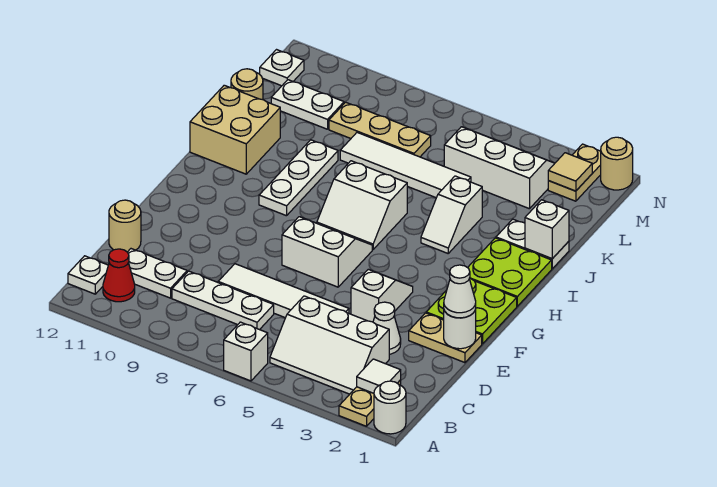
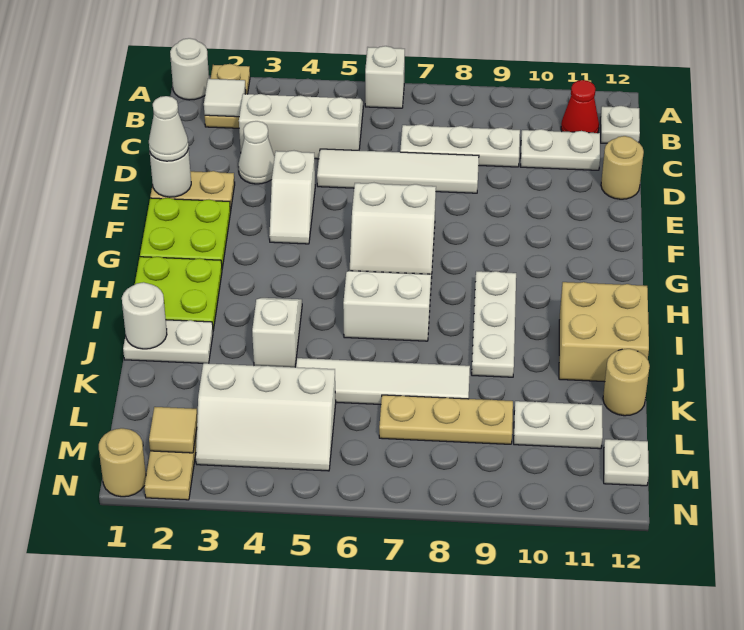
white brick J1 level 2 -> white round brick J1 level 2

